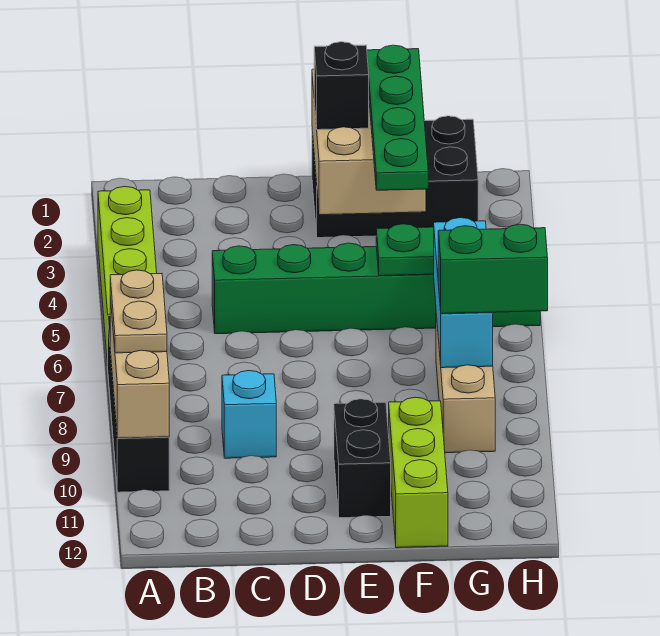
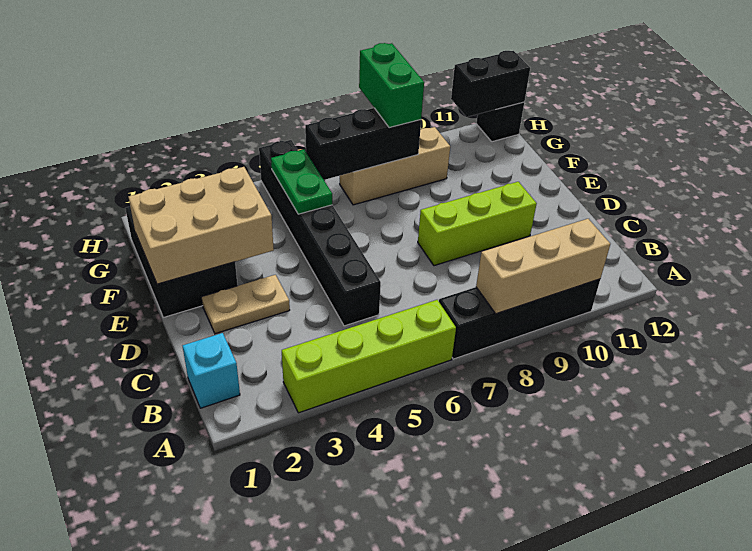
tan plate A8:A9 level 3 -> tan plate D2:D3 level 1
green brick C5:H5 level 1 -> black brick C5:H5 level 1
cyan brick C9 level 1 -> cyan brick B1 level 1
black brick E2 level 3 -> black brick H12 level 1
black brick E10:E11 level 1 -> black brick H11:H12 level 2
green plate F1:F4 level 3 -> none
lime brick F10:F12 level 1 -> lime brick D8:D10 level 1
cyan brick G6:G8 level 2 -> black brick G6:G8 level 2

